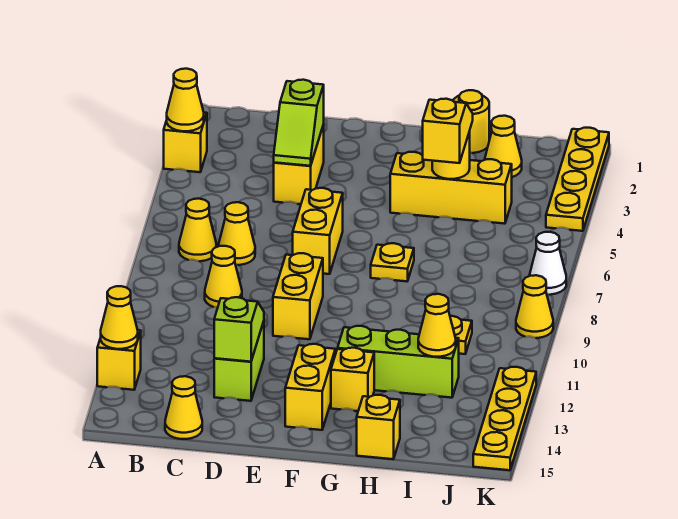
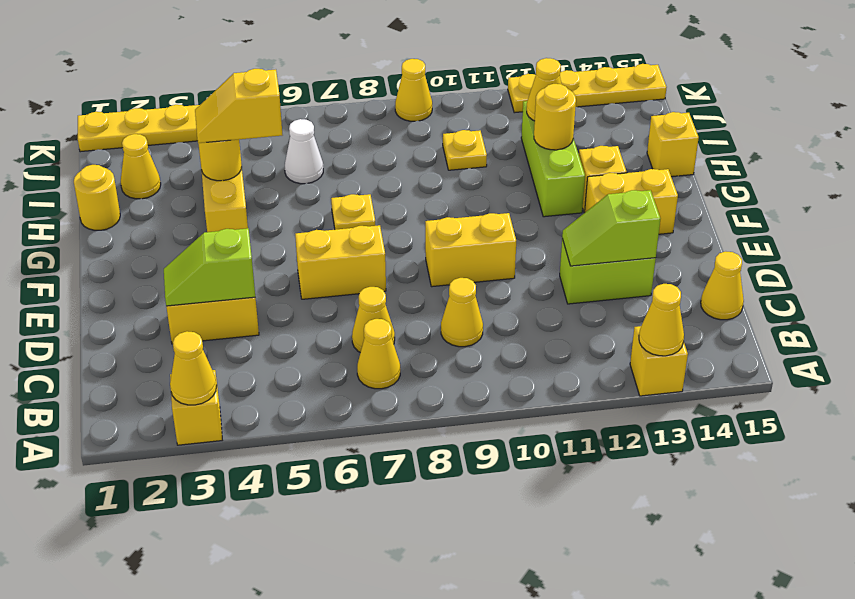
lime slope D3:D4 level 2 top 3 -> lime slope D3:D4 level 2 top 4
none -> yellow round brick H12 level 2
white cone K7 level 1 -> white cone I6 level 1

